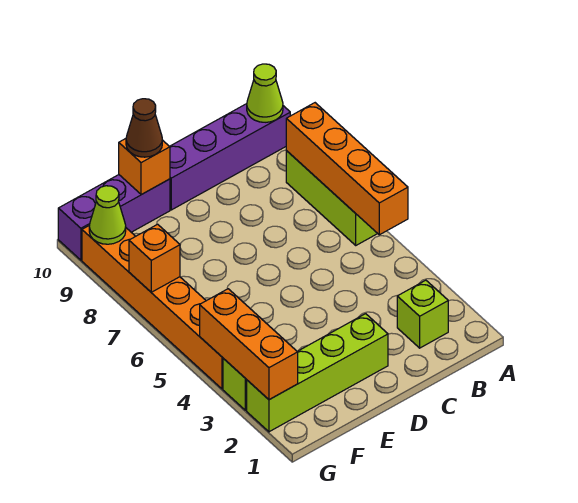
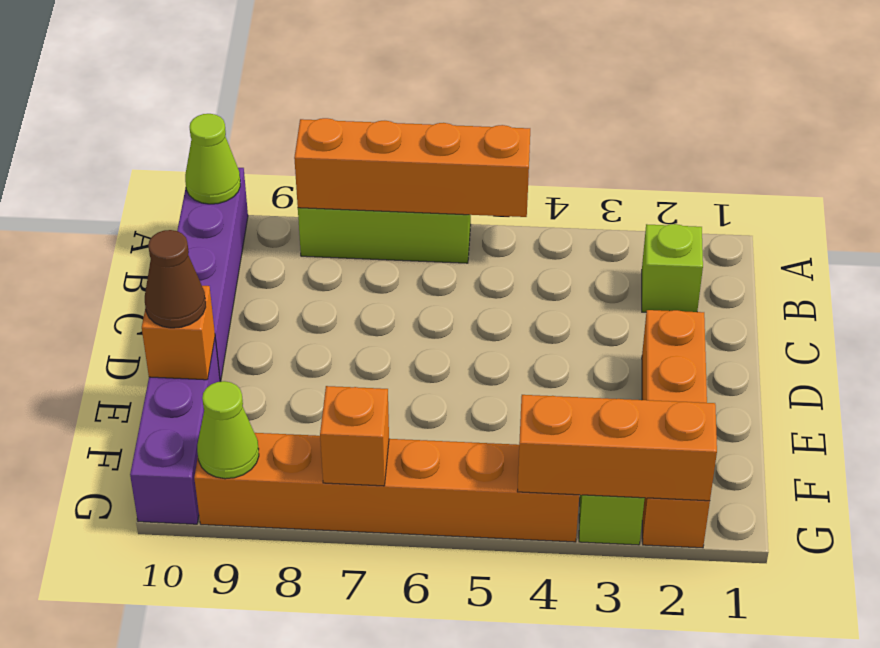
lime brick D2:G2 level 1 -> orange brick D2:G2 level 1

